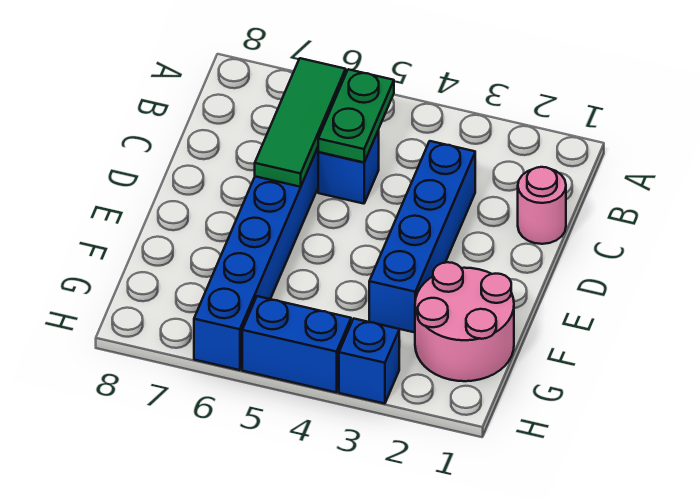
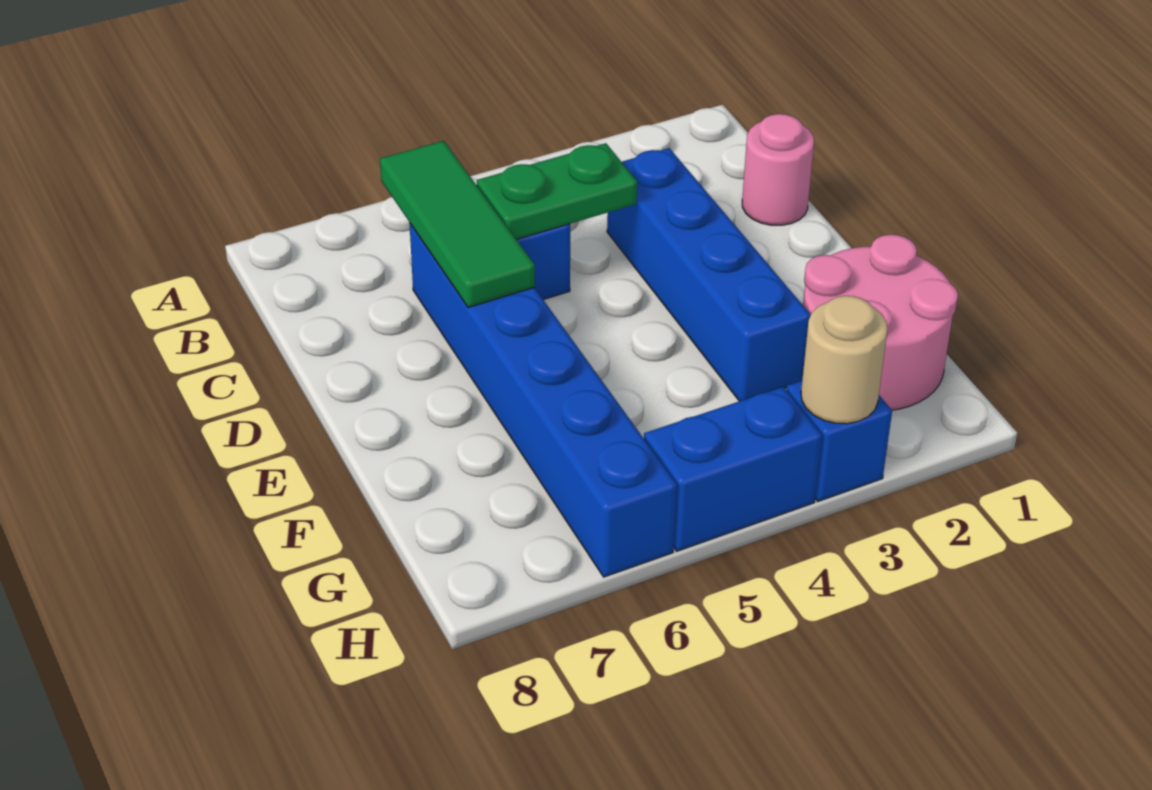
green plate B5:C5 level 2 -> green plate C4:C5 level 2
none -> tan round brick H3 level 2

